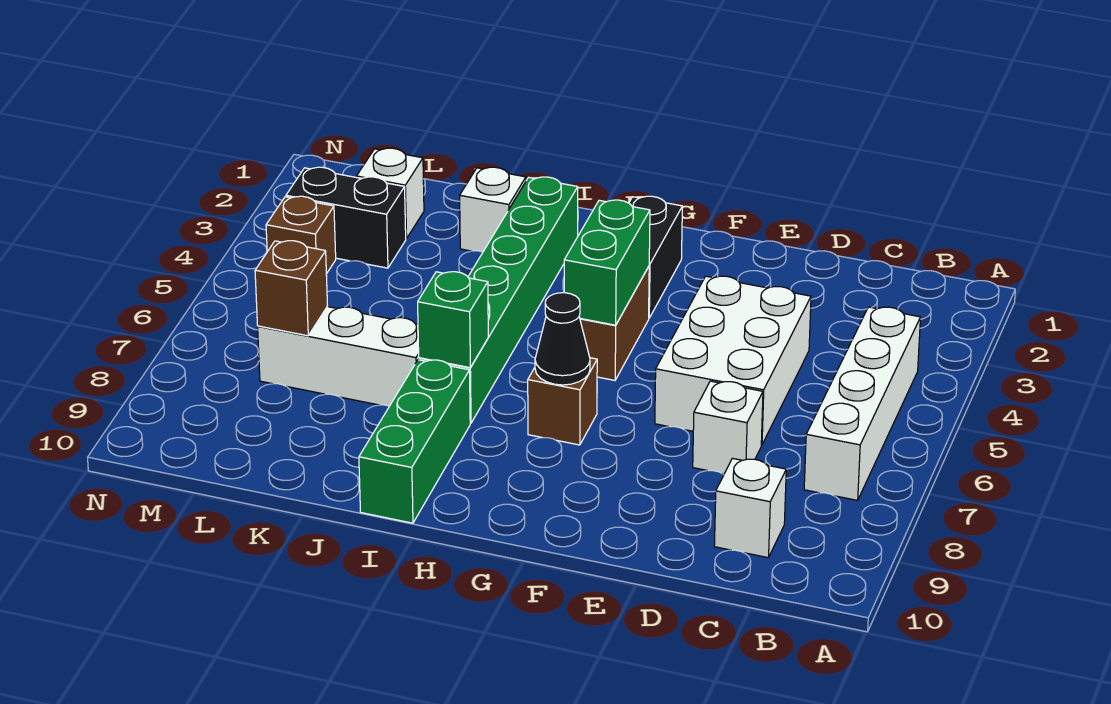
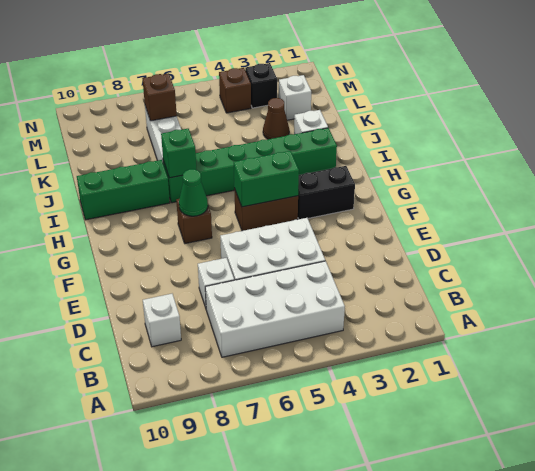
white brick B4:B7 level 1 -> white brick B4:C7 level 1
black cone G7 level 2 -> green cone G7 level 2
none -> brown cone K3 level 1
black brick L3:M3 level 1 -> black brick M3 level 1

